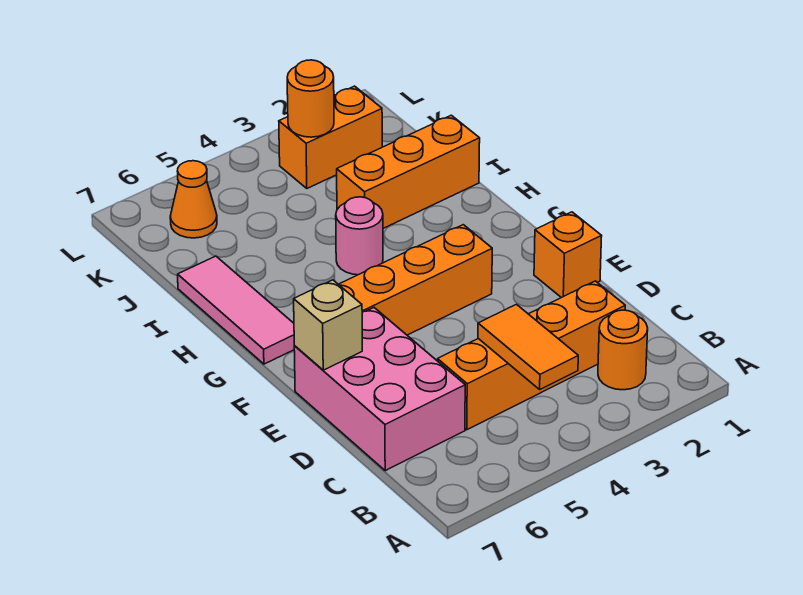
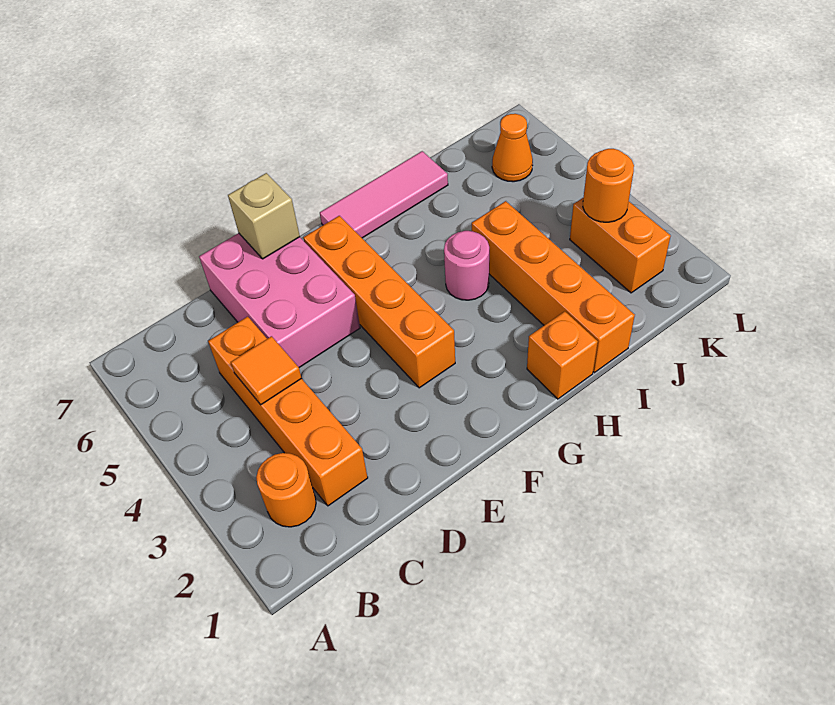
orange tile B4:C4 level 2 -> orange tile C4 level 2
pink brick C6:E7 level 1 -> pink brick D5:E7 level 1
orange brick E1 level 1 -> orange brick H1 level 1
orange brick I1:I3 level 1 -> orange brick I1:I4 level 1

